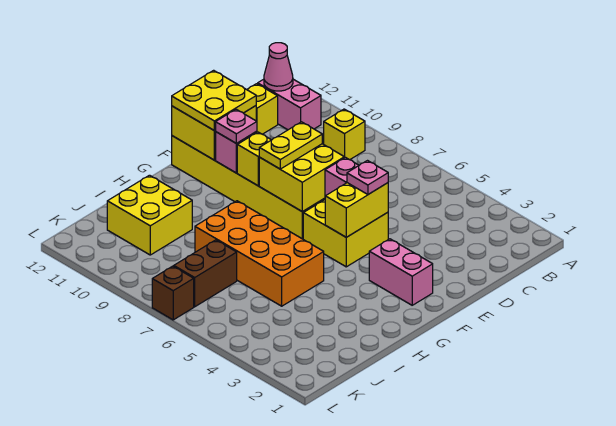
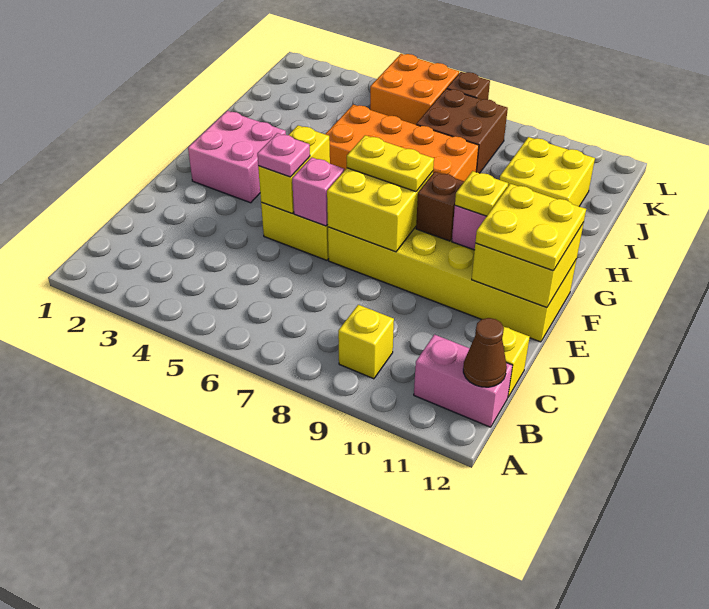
pink cone B12 level 2 -> brown cone B12 level 2
yellow plate E8:F8 level 3 -> yellow plate F7:F8 level 3
pink brick F2:F3 level 1 -> pink brick F2:G3 level 1
yellow brick F9 level 2 -> brown brick F9 level 2
pink plate F10 level 3 -> yellow plate F10 level 3
brown brick J7:K7 level 1 -> brown brick J7:K8 level 1
none -> orange brick K5:L6 level 1

